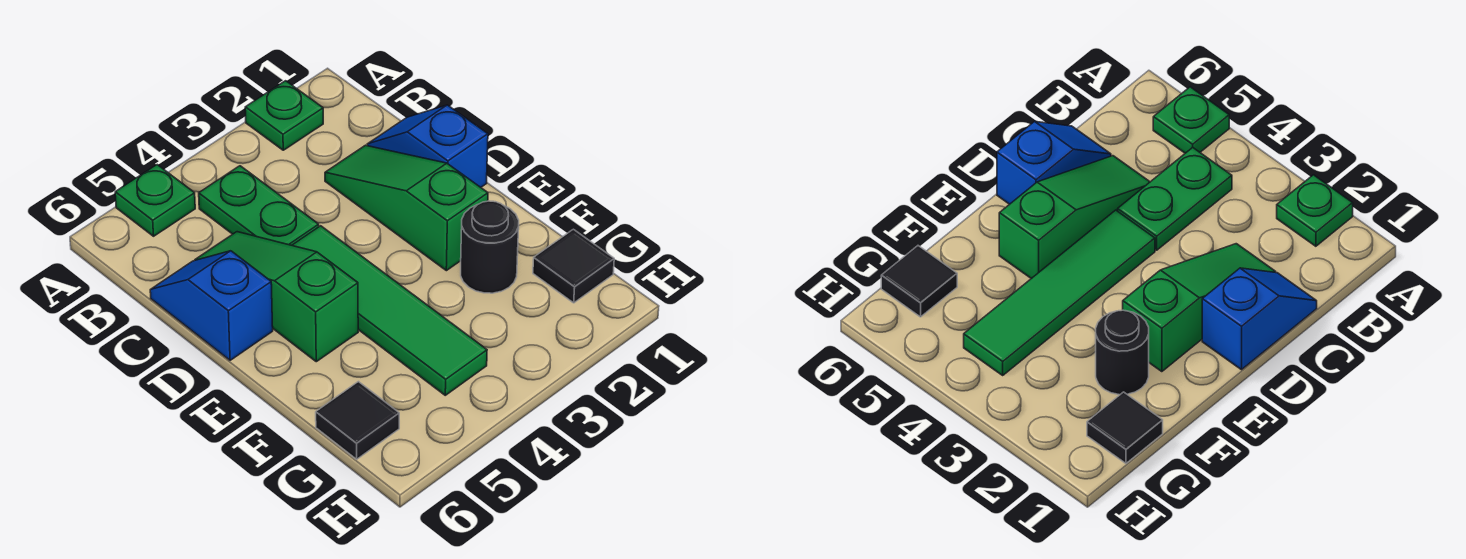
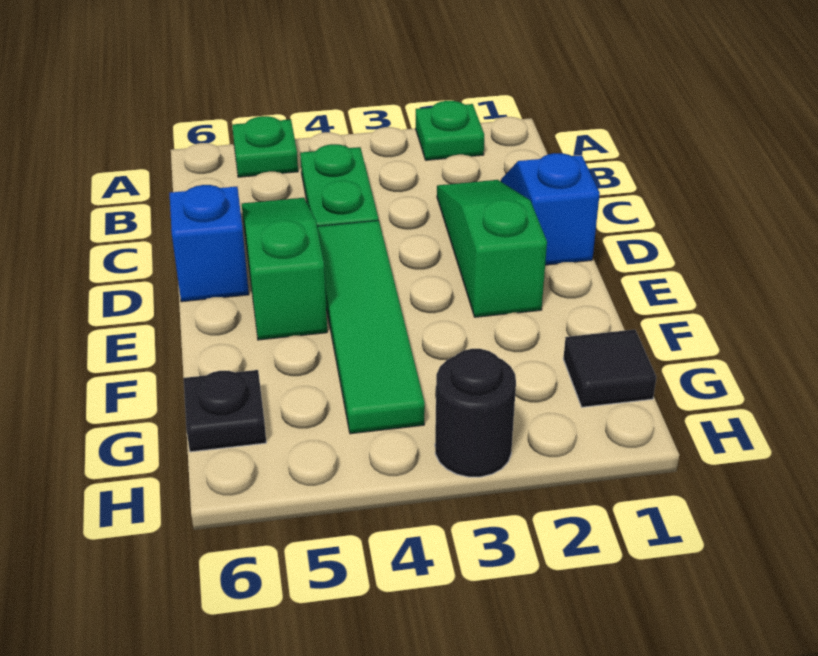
black round brick F2 level 1 -> black round brick H3 level 1
black tile G6 level 1 -> black plate G6 level 1

